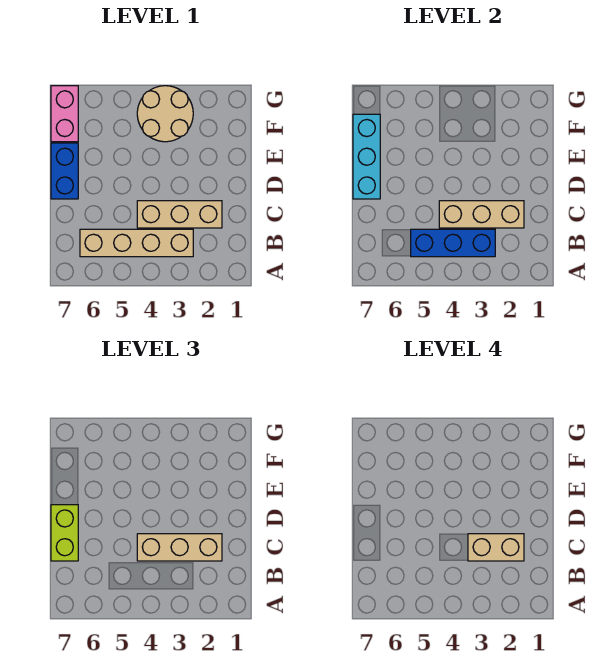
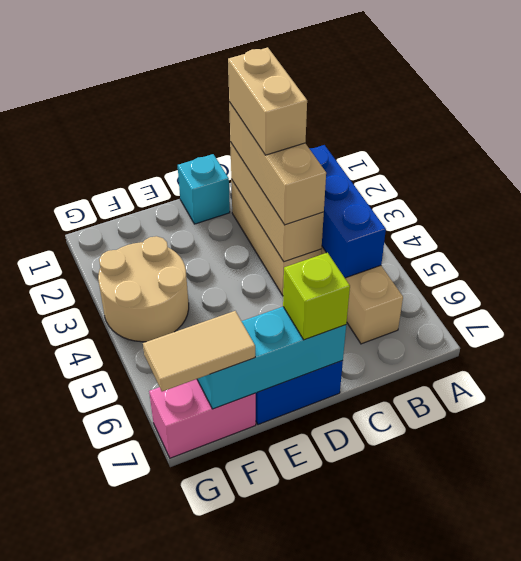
lime brick C7:D7 level 3 -> lime brick D7 level 3
none -> cyan brick D1 level 1
none -> tan tile F7:G7 level 3

